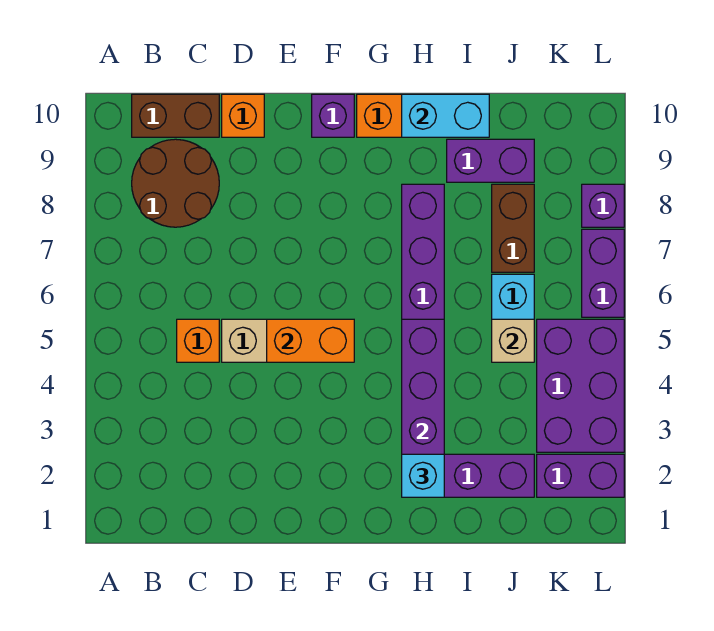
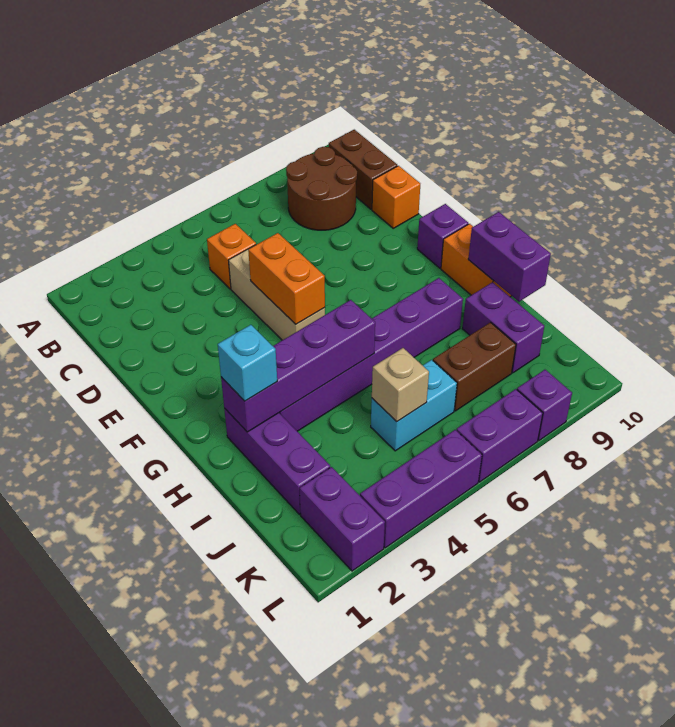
cyan brick H10:I10 level 2 -> purple brick H10:I10 level 2
purple brick K3:L5 level 1 -> purple brick L3:L5 level 1

